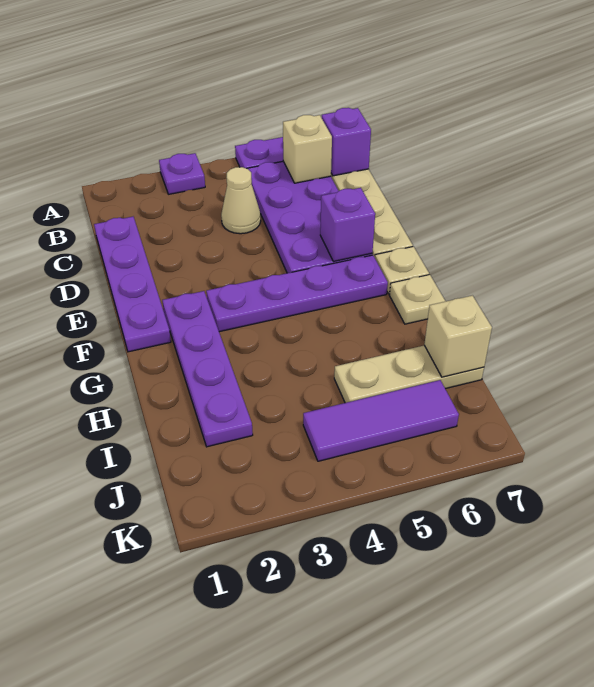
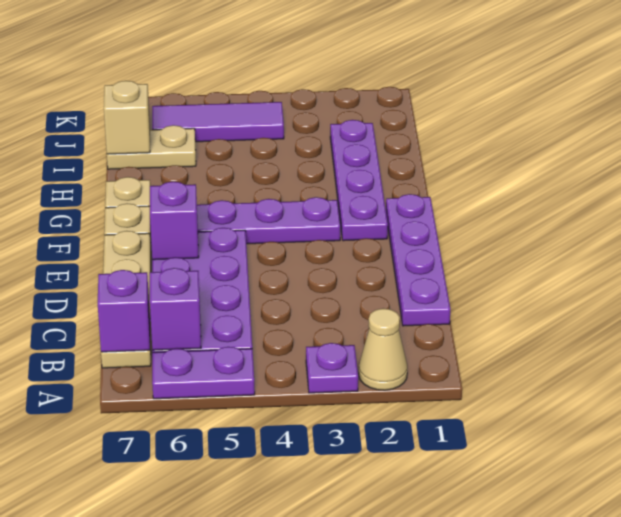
tan brick B6 level 2 -> purple brick B6 level 2
tan cone C4 level 1 -> tan cone A2 level 1
tan plate I5:I7 level 1 -> tan plate I6:I7 level 1

